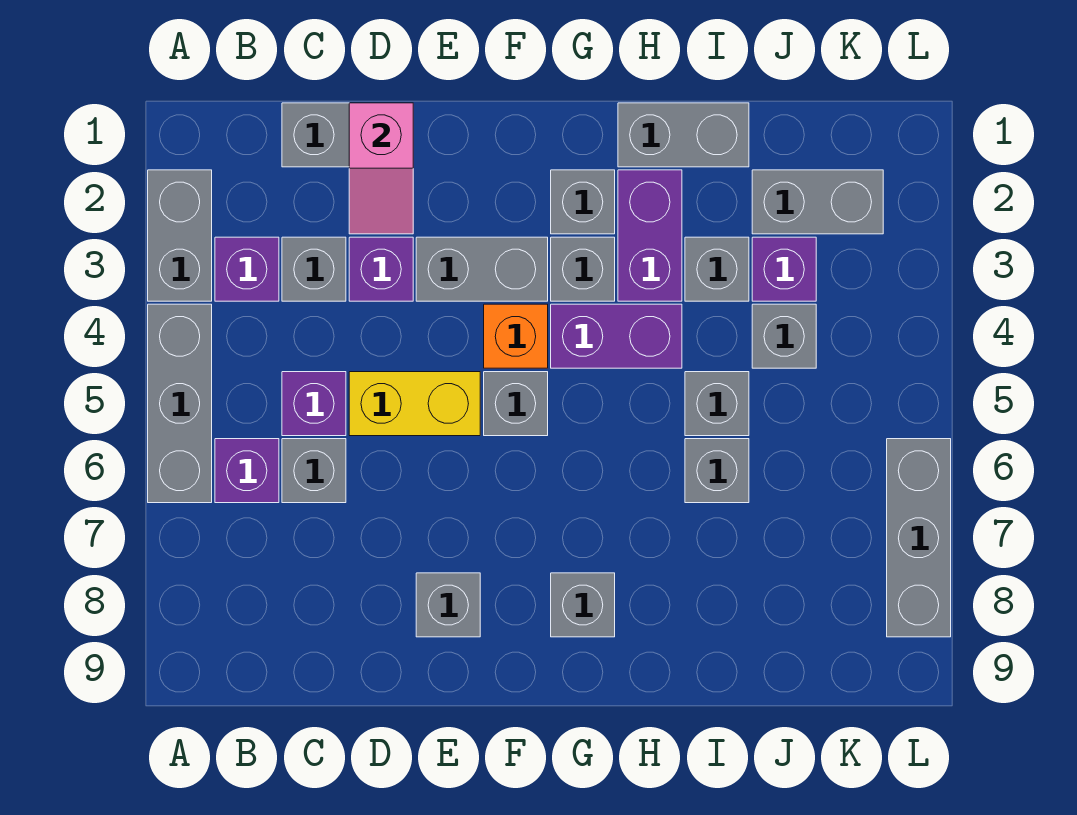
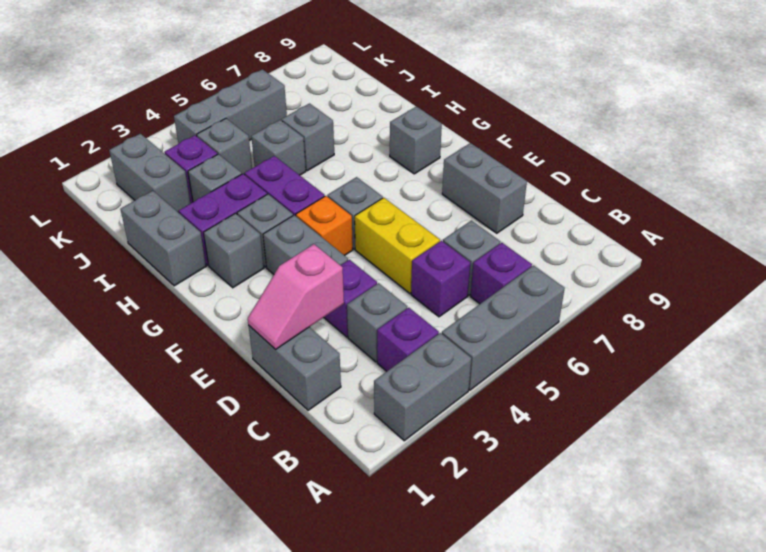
pink slope D1:D2 level 2 top 1 -> pink slope D1:D2 level 2 top 2
grey brick E8 level 1 -> grey brick D8:E8 level 1
grey brick L6:L8 level 1 -> grey brick K4:K6 level 1

